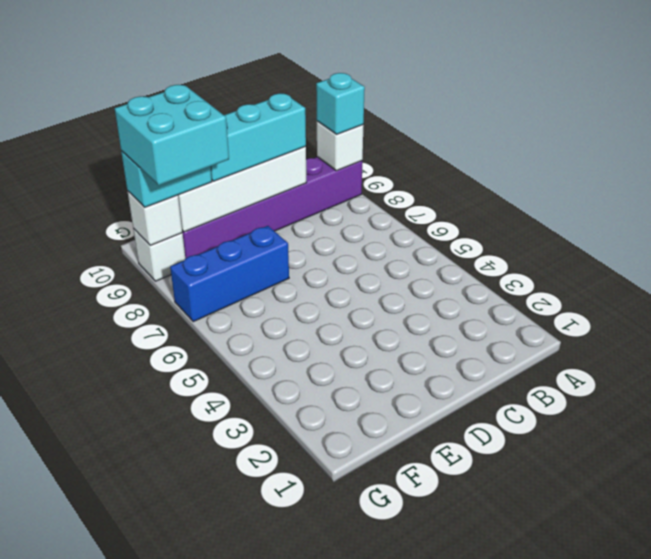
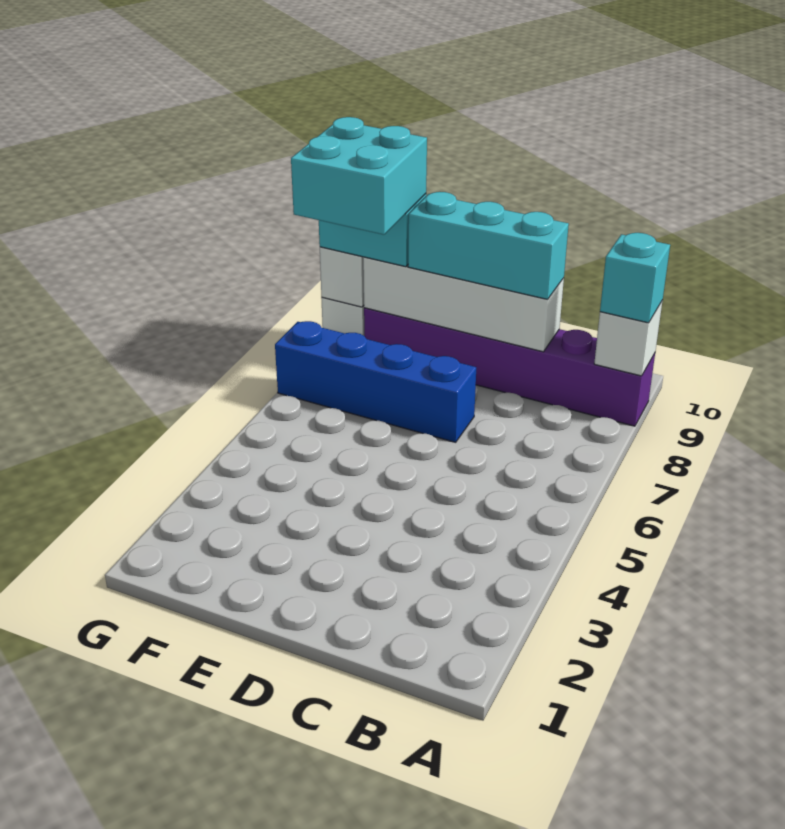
blue brick E7:G7 level 1 -> blue brick D7:G7 level 1

